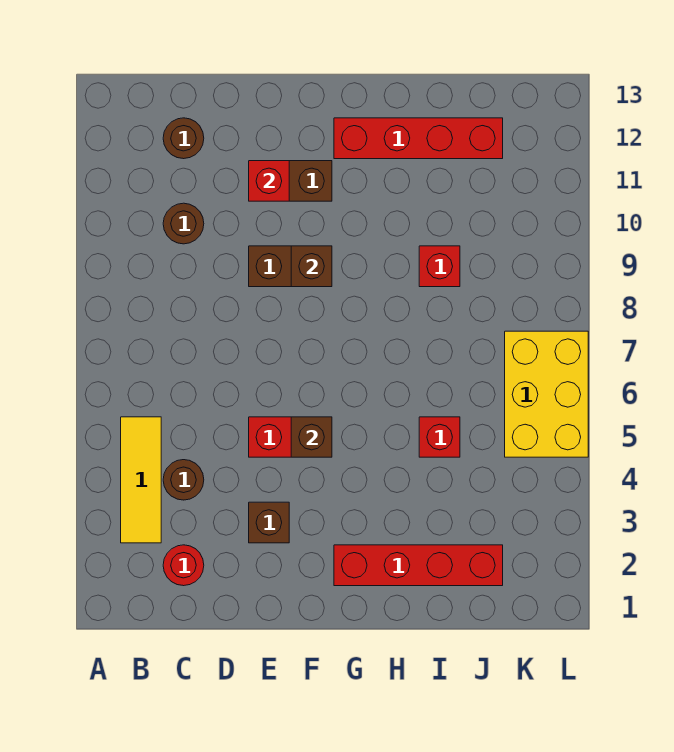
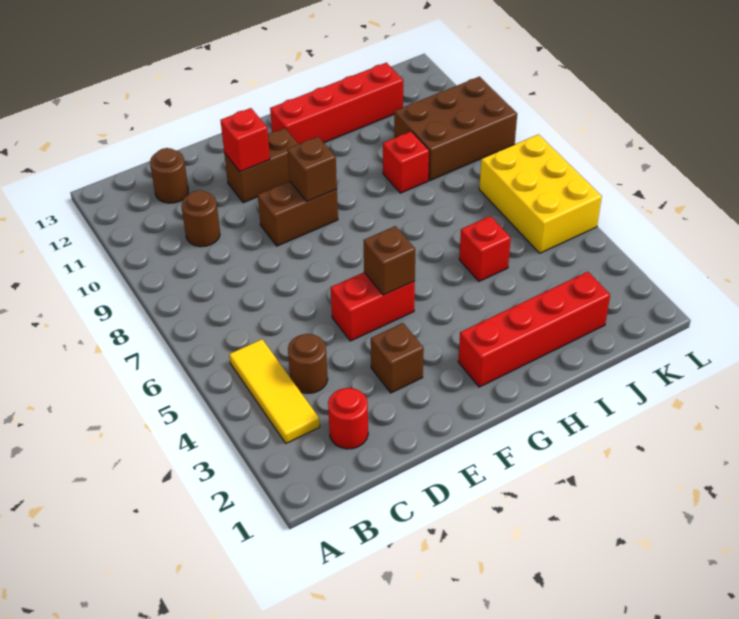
none -> brown brick J9:L10 level 1

